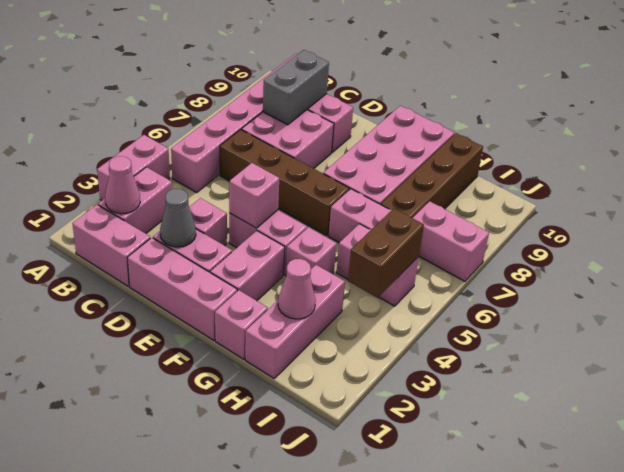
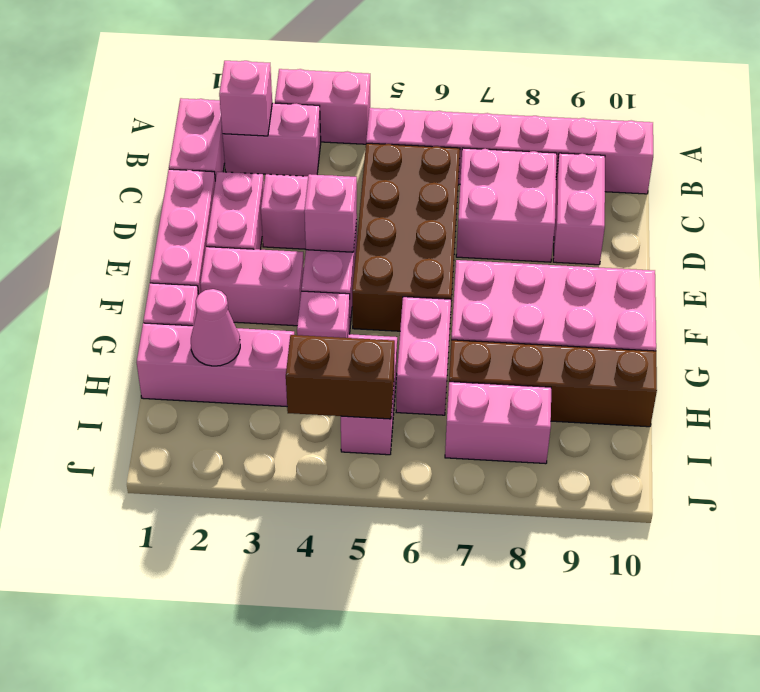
pink cone B2 level 2 -> pink brick B2 level 2
brown brick C6:F6 level 1 -> brown brick C5:F6 level 1
grey brick C8:C9 level 2 -> none
grey cone D2 level 2 -> none
pink brick I7:J7 level 1 -> pink brick I7:I8 level 1

